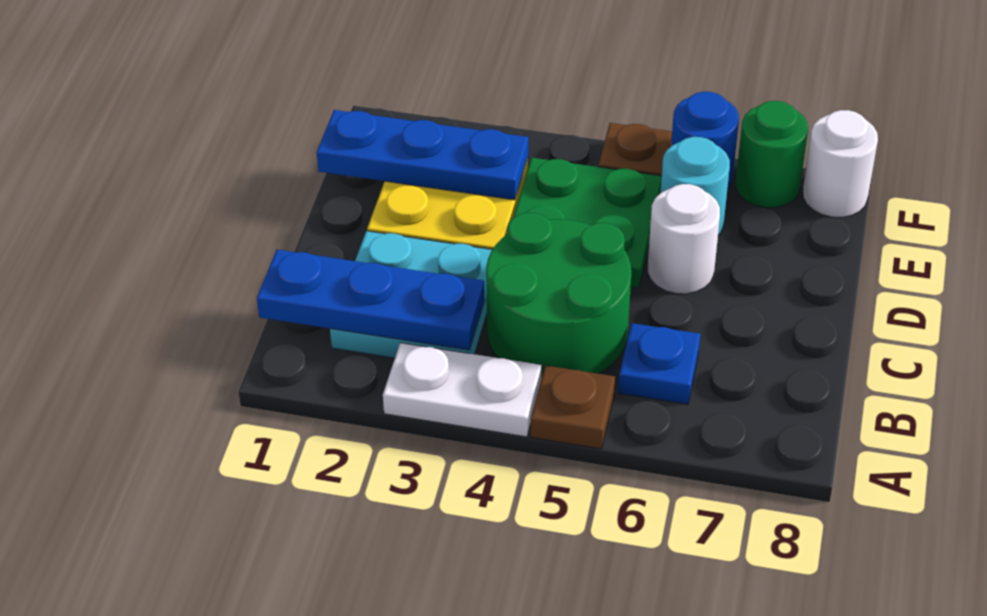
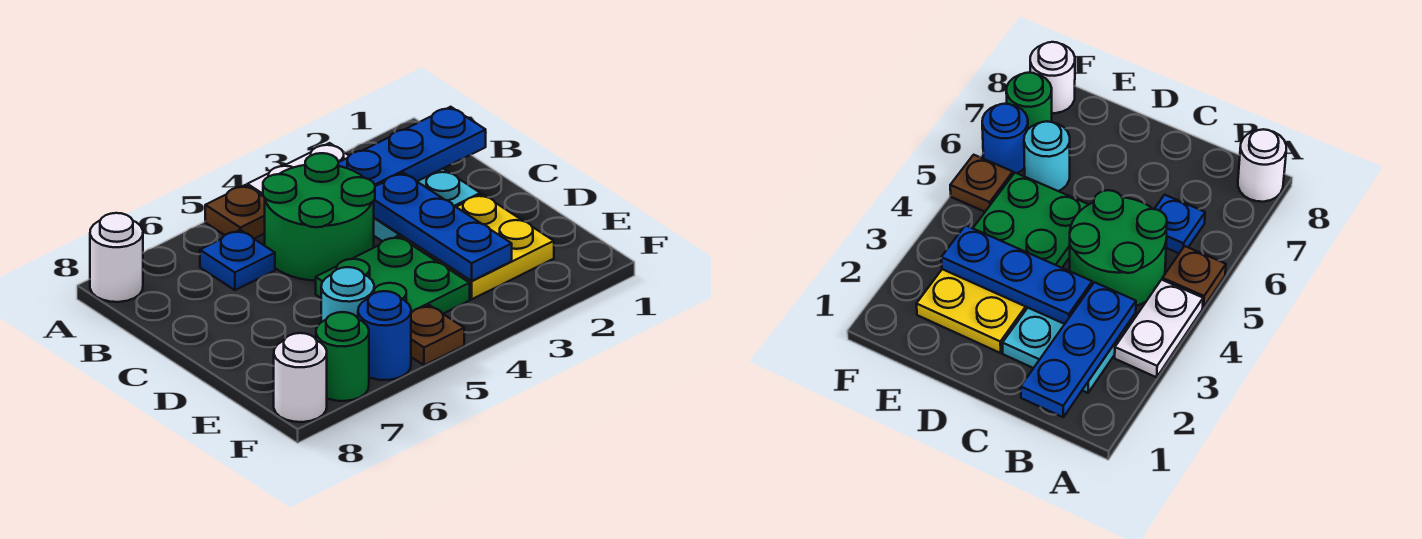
white round brick D6 level 1 -> white round brick A8 level 1
blue plate E1:E3 level 2 -> blue plate C3:E3 level 2

